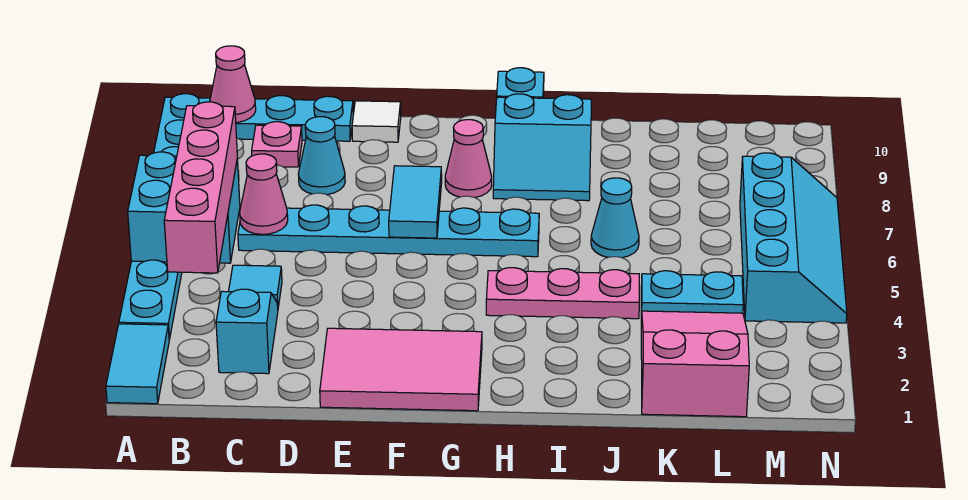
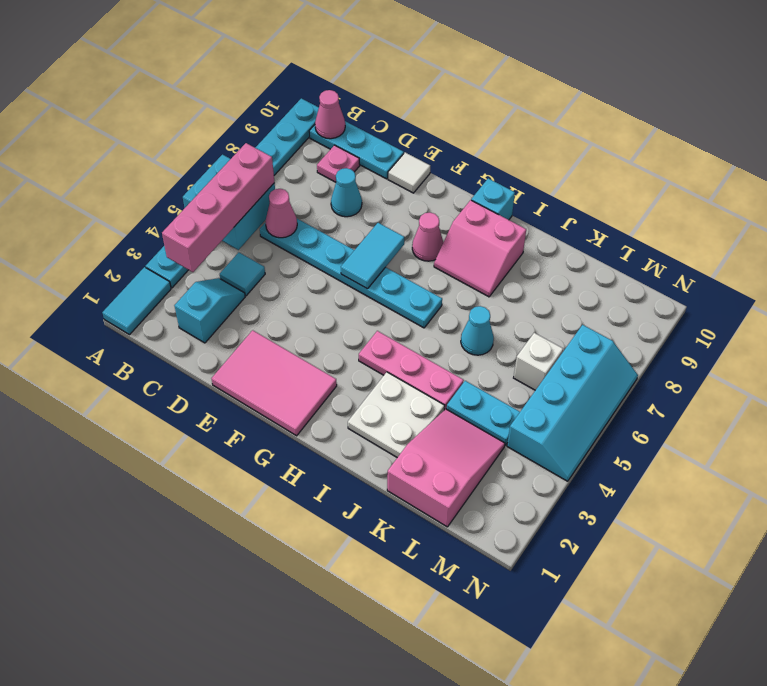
cyan slope H8:I9 level 1 top 9 -> pink slope H8:I9 level 1 top 9
none -> white plate I2:J3 level 1
none -> white brick L6 level 1

